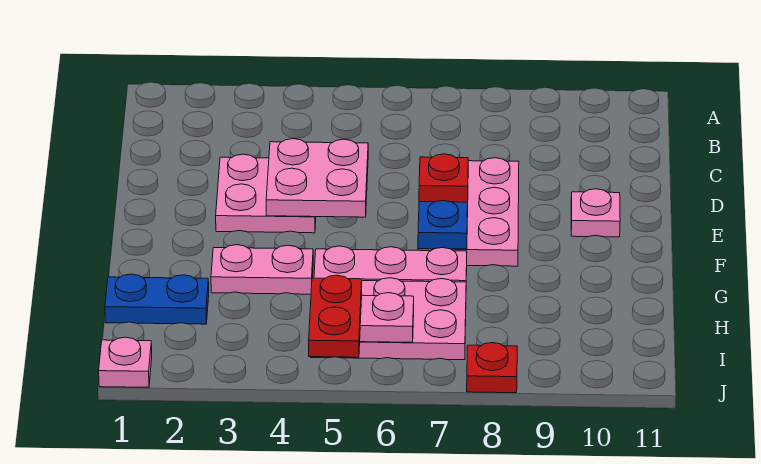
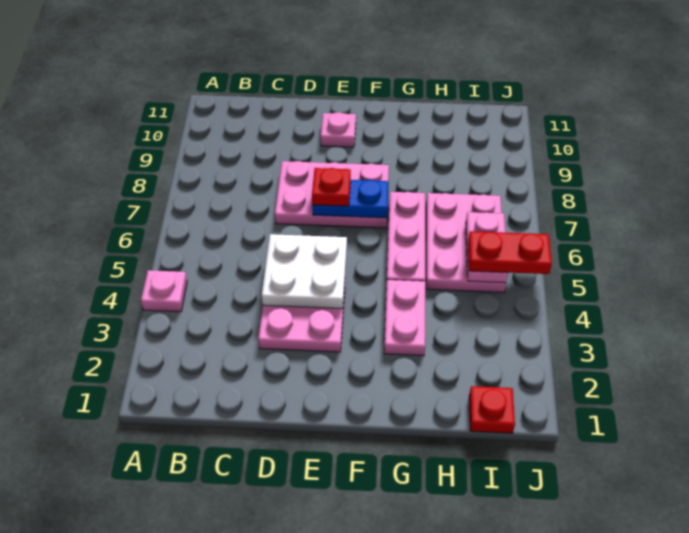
pink plate D4:E5 level 2 -> white plate D4:E5 level 2
blue plate H1:H2 level 1 -> none
pink plate J1 level 1 -> pink plate A4 level 1
red plate J8 level 1 -> red plate I1 level 1

